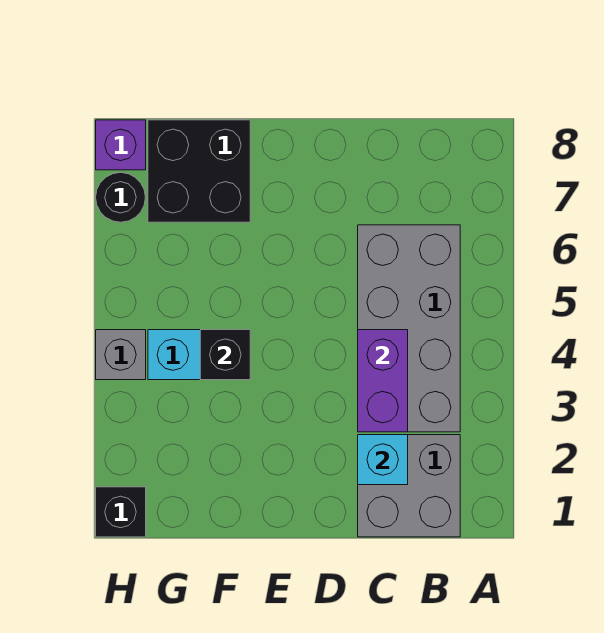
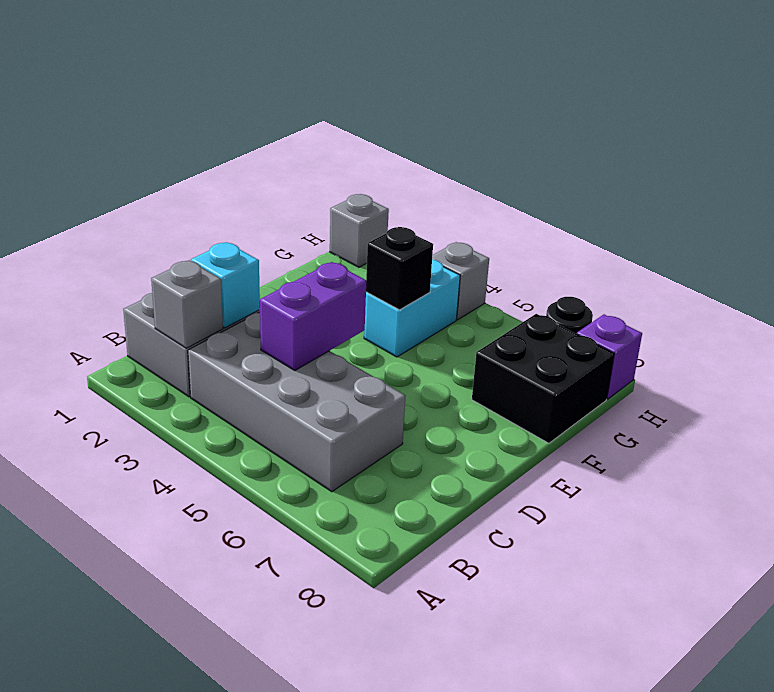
none -> grey brick B2 level 2
purple brick C3:C4 level 2 -> purple brick C4:D4 level 2
black brick H1 level 1 -> grey brick H1 level 1

